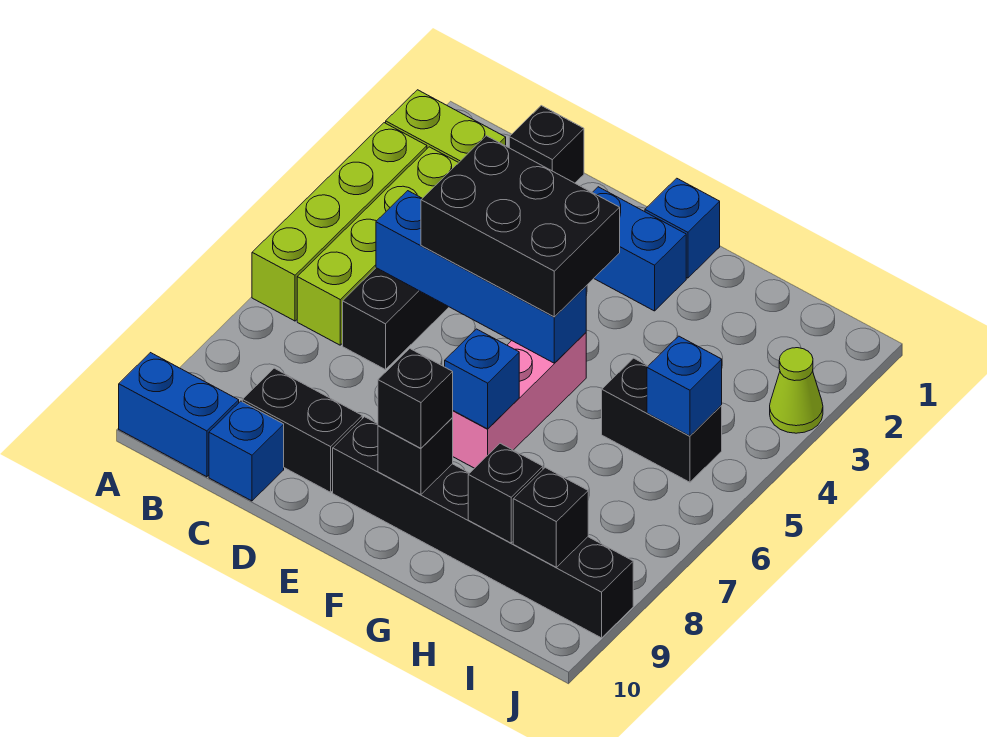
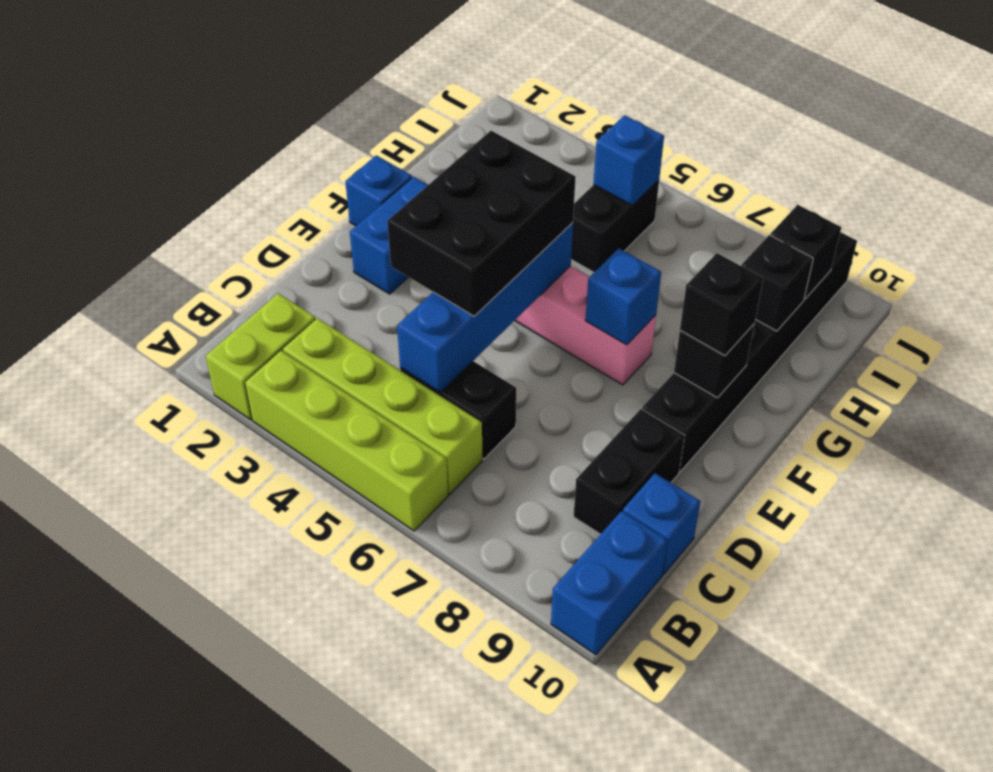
black brick C1 level 1 -> none
lime cone J3 level 1 -> none

